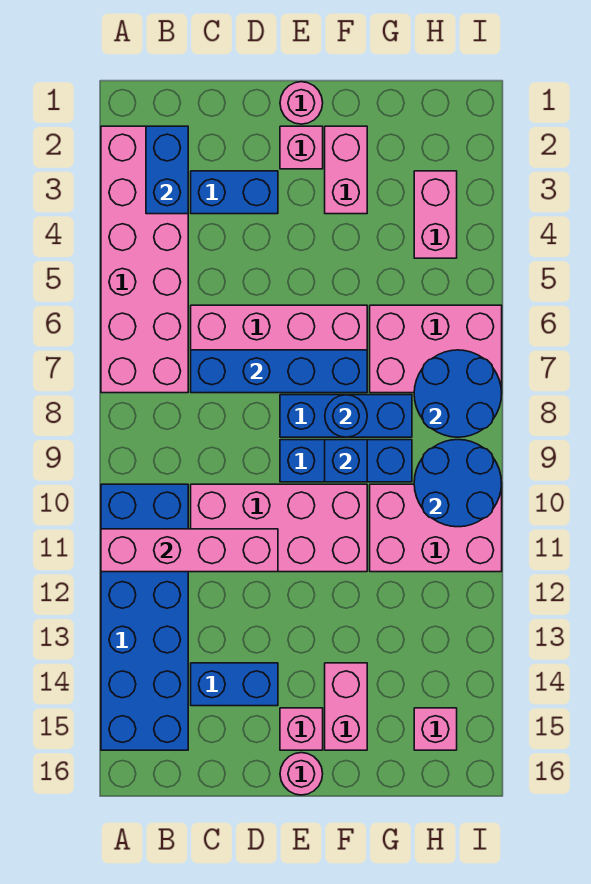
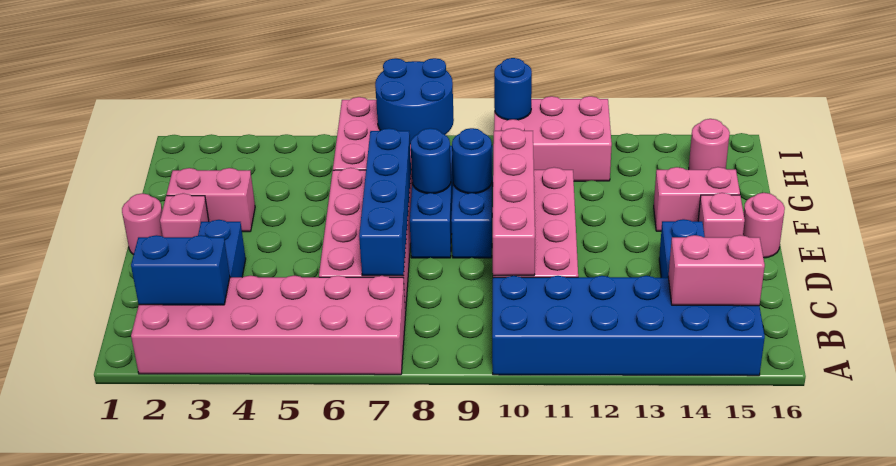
pink brick A11:D11 level 2 -> pink brick C10:F10 level 2
blue brick F9 level 2 -> blue round brick F9 level 2
pink brick G10:I11 level 1 -> pink brick H10:I12 level 1
pink brick H3:H4 level 1 -> pink brick B14:B15 level 2
blue round brick H9:I10 level 2 -> blue round brick I10 level 2
pink brick H15 level 1 -> pink round brick H15 level 1

